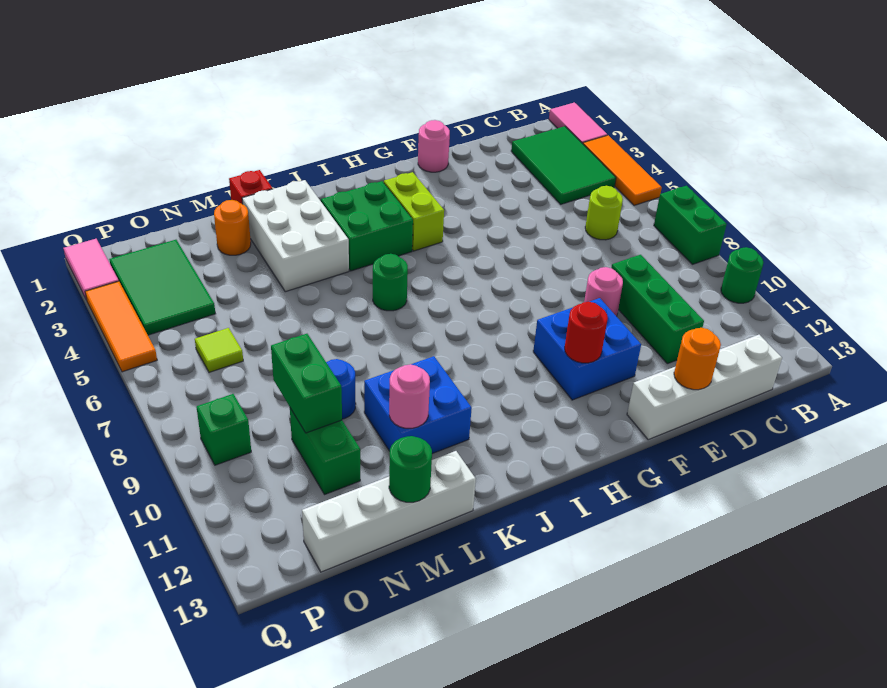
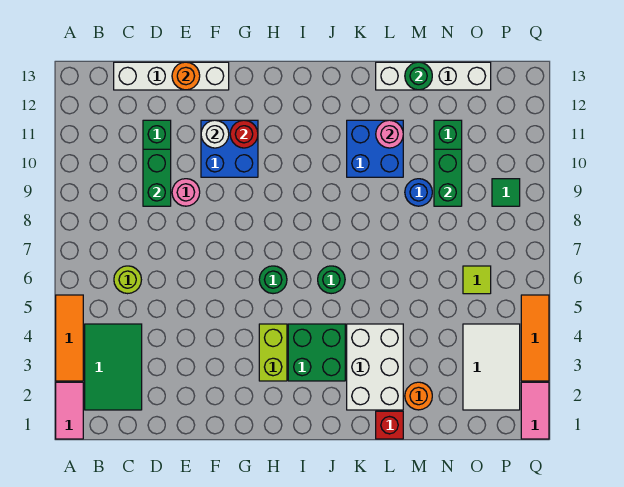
green brick A7:A8 level 1 -> green brick D9:D10 level 2
green round brick A10 level 1 -> green round brick H6 level 1
pink round brick F1 level 1 -> none
none -> white round brick F11 level 2
green tile O2:P4 level 1 -> white tile O2:P4 level 1
green brick P9 level 1 -> green tile P9 level 1

